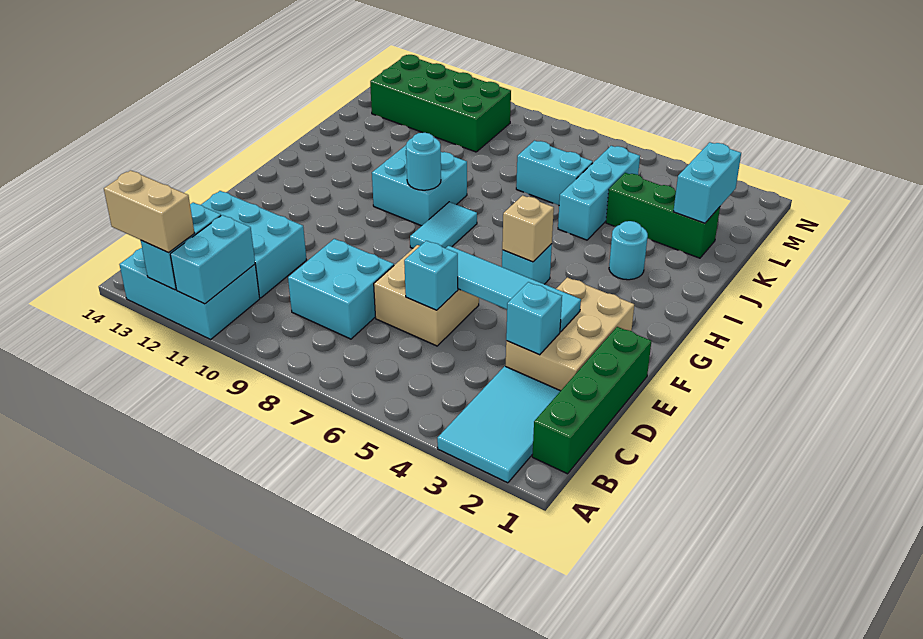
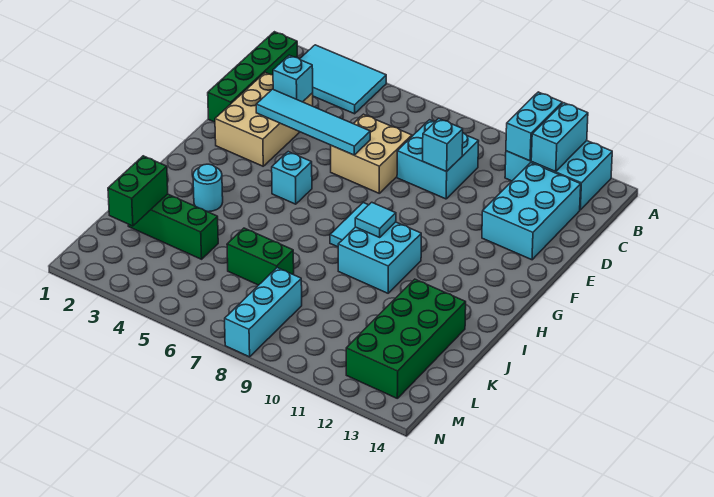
cyan tile A2:C3 level 1 -> cyan tile A2:B4 level 1
tan brick A12:A13 level 3 -> none
cyan brick C11:D13 level 1 -> cyan brick C12:E13 level 1
cyan brick D6 level 2 -> cyan brick D9 level 2
tan brick G5 level 2 -> none
cyan round brick H9 level 2 -> cyan tile H9 level 2
cyan brick J5:L5 level 1 -> cyan brick L8:N8 level 1
cyan brick K2:L2 level 2 -> green brick K2:L2 level 2
cyan brick K6:K7 level 1 -> green brick K6:K7 level 1
green brick L10:M13 level 1 -> green brick J12:M13 level 1

